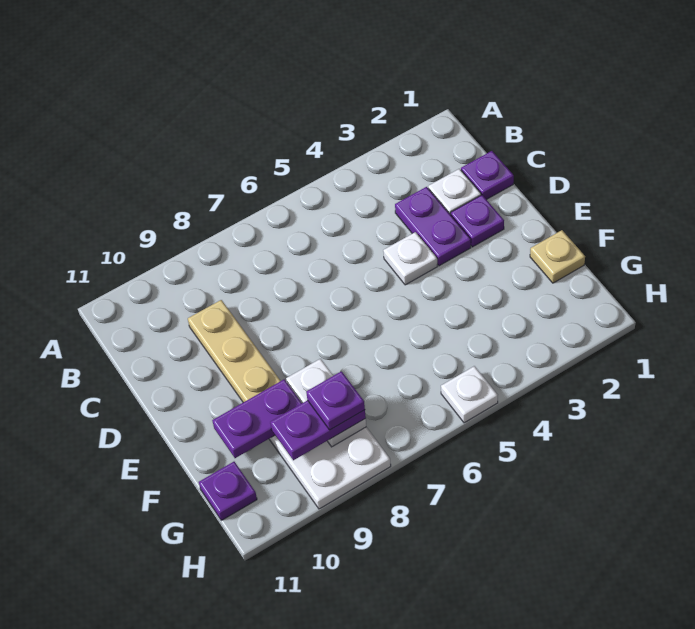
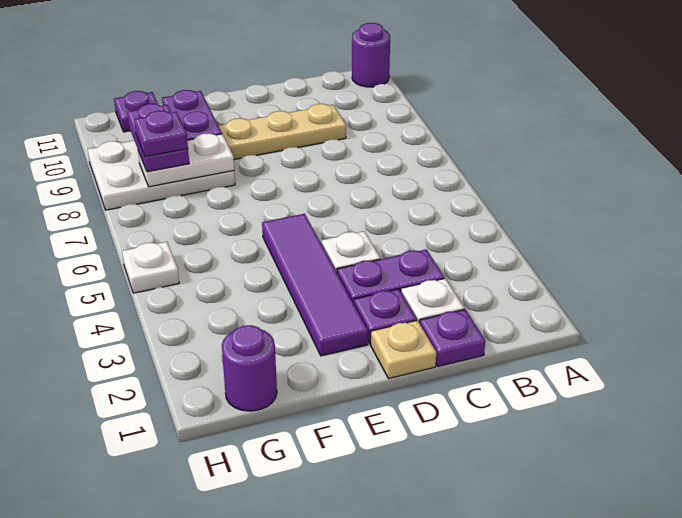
none -> purple round brick A11 level 1
none -> purple tile E2:E5 level 1
tan plate F1 level 1 -> tan plate D1 level 1
none -> purple round brick G1 level 1

